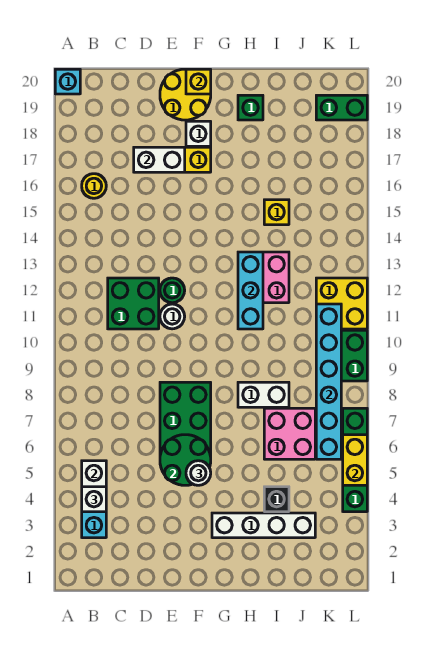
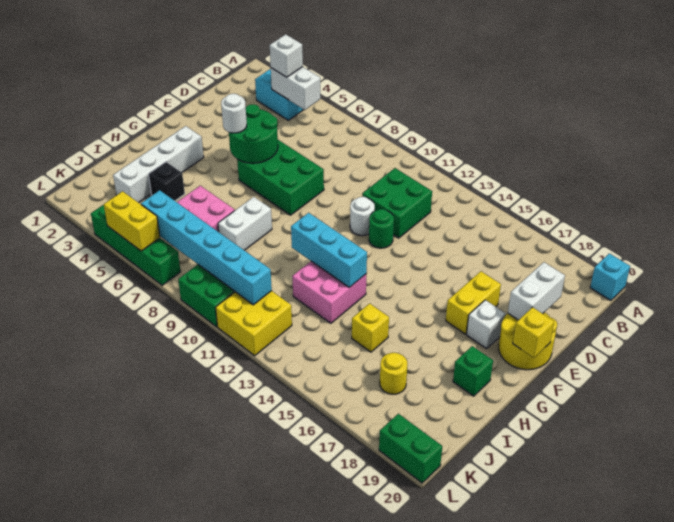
yellow round brick B16 level 1 -> yellow round brick J17 level 1
white brick D17:E17 level 2 -> white brick D19:E19 level 2
green brick K19:L19 level 1 -> green brick L19:L20 level 1

